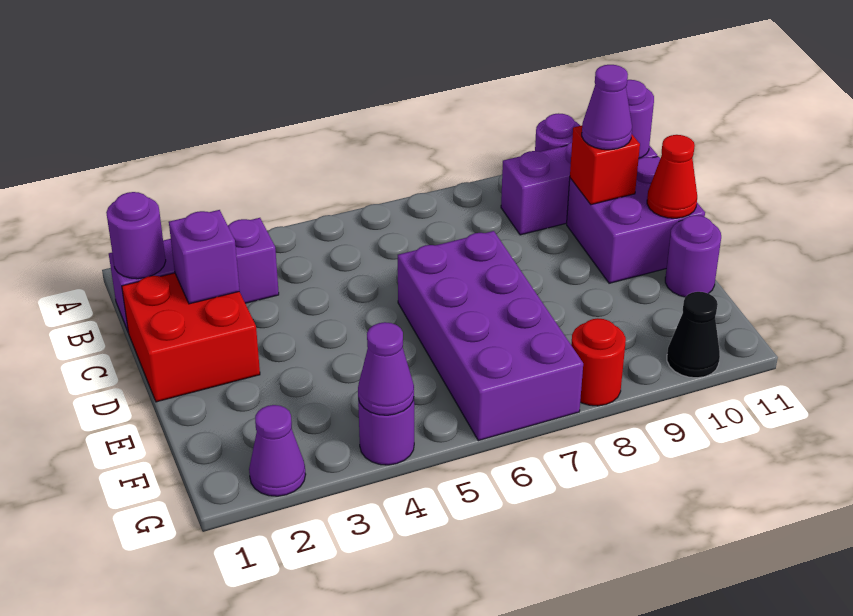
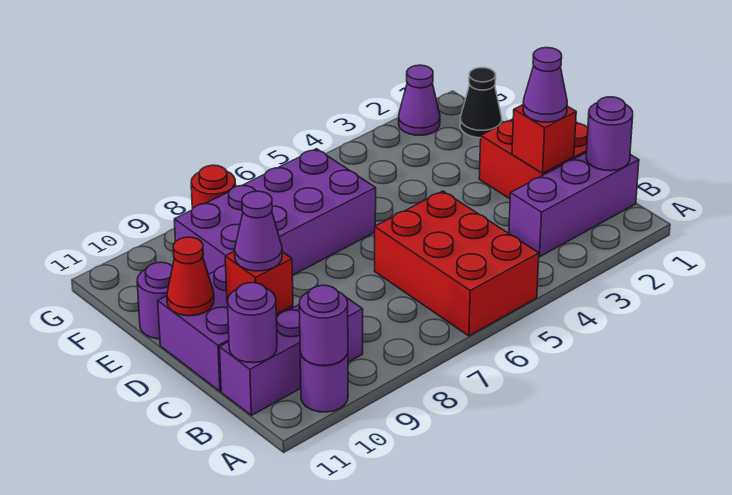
none -> red brick A5:C6 level 1
purple brick C2 level 2 -> red brick C2 level 2
purple brick D6:G7 level 1 -> purple brick E6:F9 level 1
purple round brick G4 level 1 -> purple round brick A10 level 2
purple cone G4 level 2 -> purple cone C2 level 3
black cone G10 level 1 -> black cone F1 level 1

